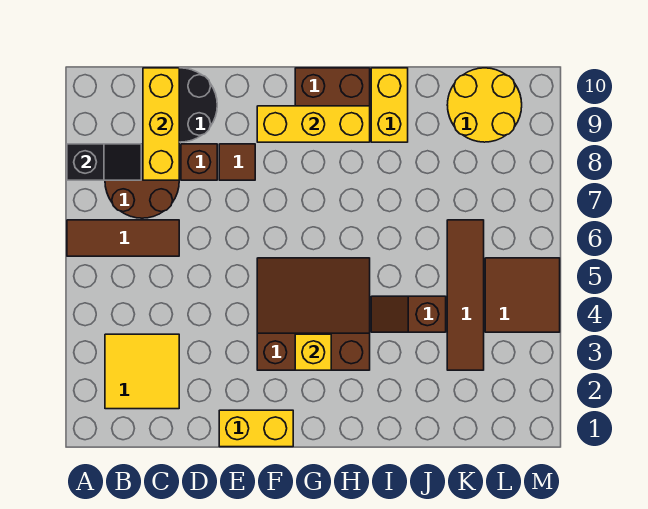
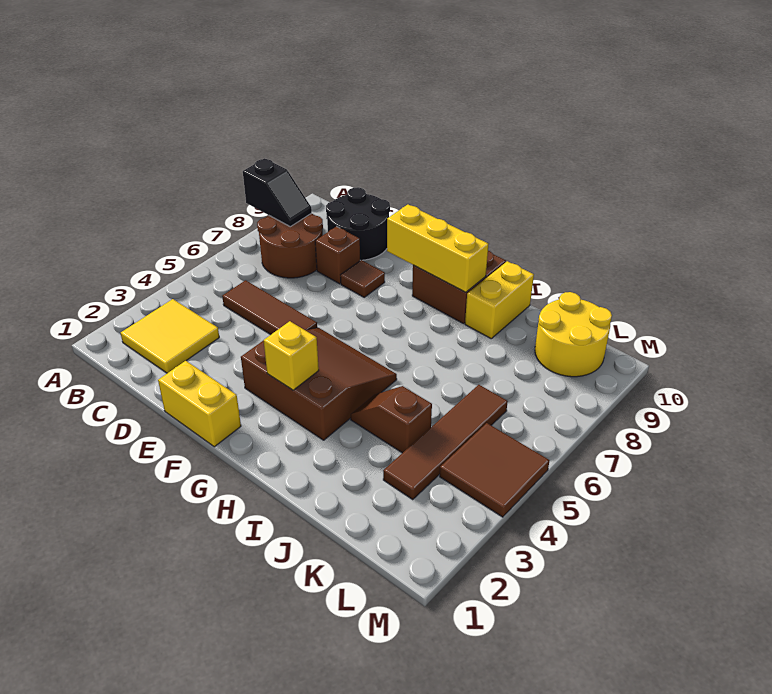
brown tile A6:C6 level 1 -> brown tile C5:E5 level 1
yellow brick C8:C10 level 2 -> none

